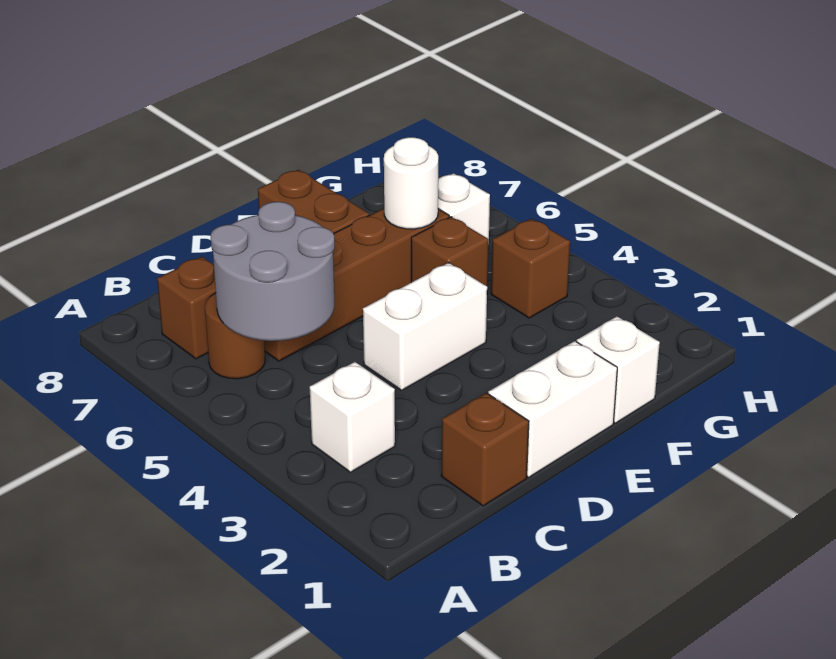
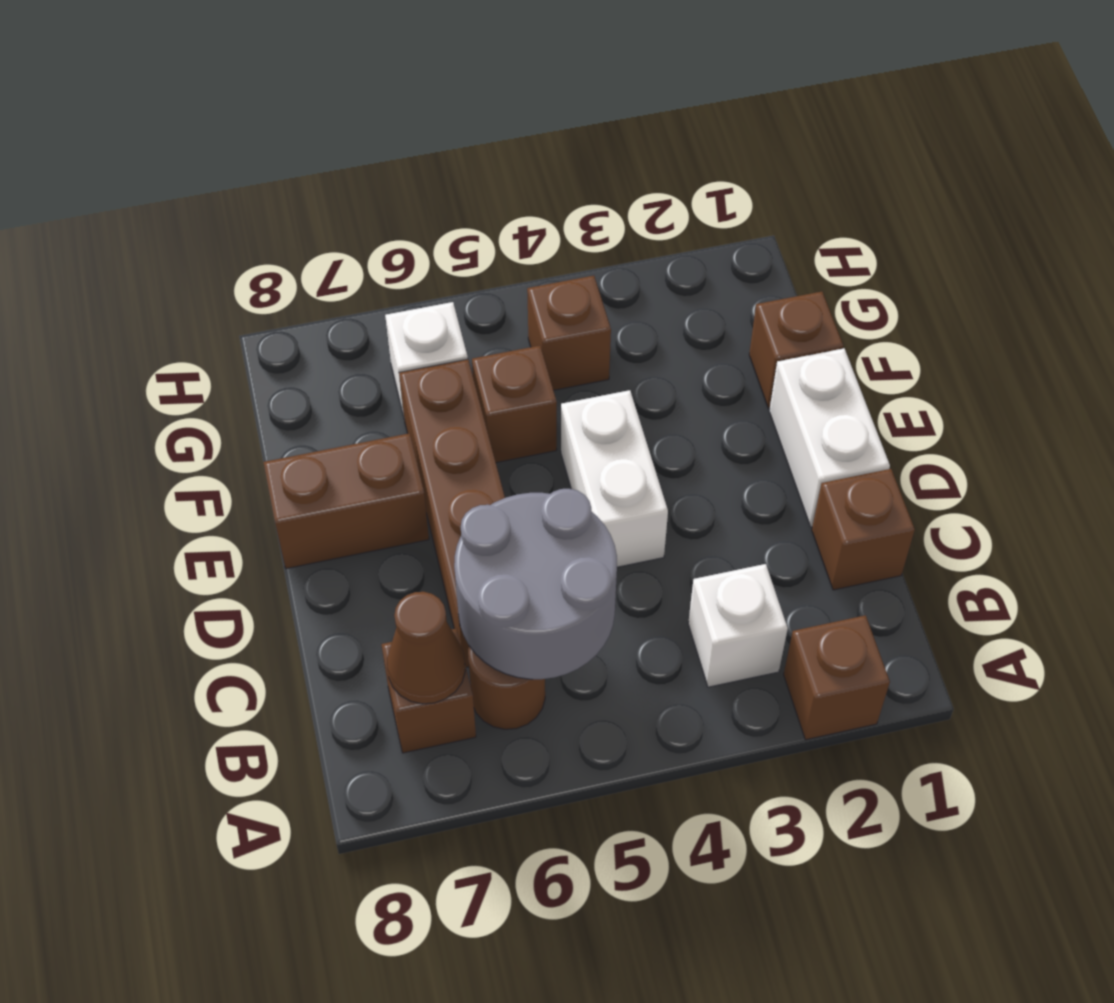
none -> brown brick A2 level 1
none -> brown cone B7 level 2
white brick F1 level 1 -> brown brick F1 level 1
white round brick F6 level 2 -> none

